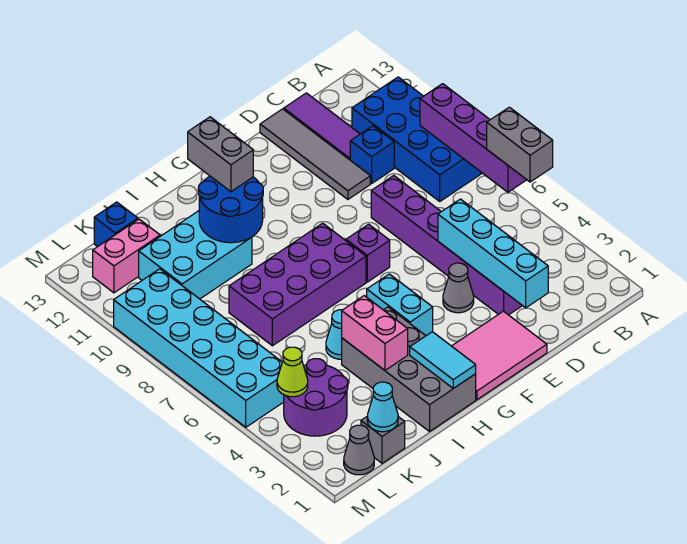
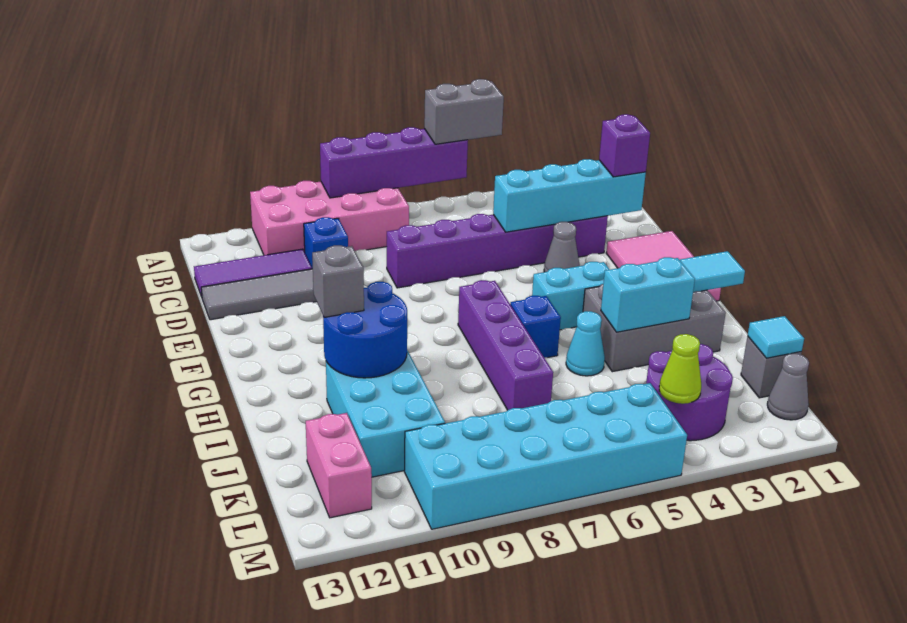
blue brick A8:B11 level 1 -> pink brick A8:B11 level 1
purple brick F7 level 1 -> purple brick D2 level 3
purple brick G7:J8 level 1 -> purple brick G7:J7 level 1
grey brick H1:I4 level 1 -> grey brick H2:I4 level 1
grey brick H11:H12 level 3 -> grey brick H11 level 3
pink brick I3:I4 level 2 -> cyan brick I3:I4 level 2
cyan cone K1 level 2 -> cyan tile K1 level 2
blue brick K13 level 1 -> blue brick H6 level 1

